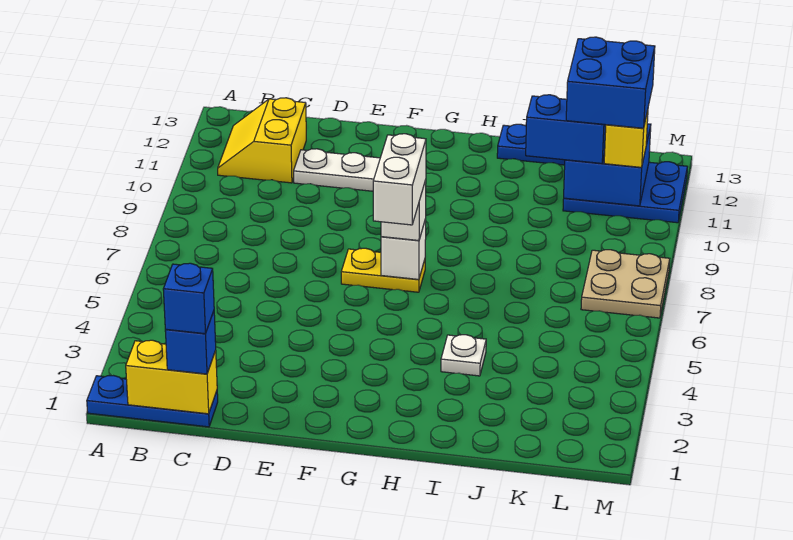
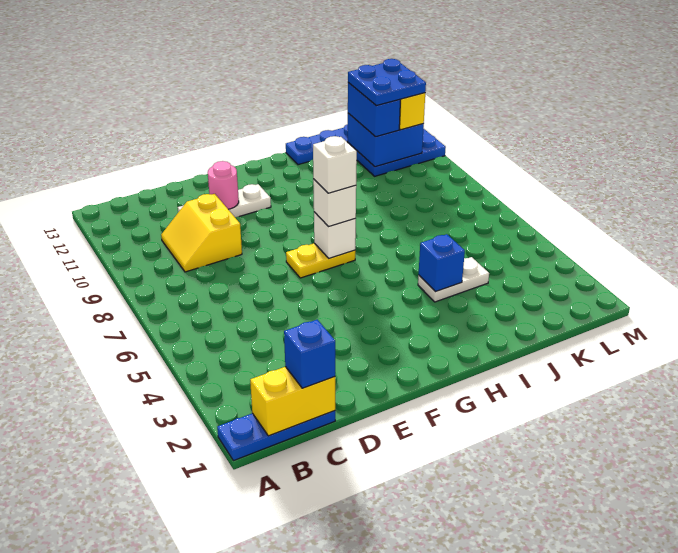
yellow slope B11:C12 level 1 top C -> yellow slope C9:D10 level 1 top D
blue brick C1 level 4 -> blue brick I4 level 2
none -> pink round brick E11 level 2
white brick G6:G7 level 4 -> white brick G7 level 4
white plate I4 level 1 -> white plate I4:J4 level 1
blue brick J11:K11 level 3 -> blue brick K11:K12 level 3
blue brick K11:L12 level 4 -> blue plate K11:L12 level 4
tan plate L7:M8 level 1 -> none

